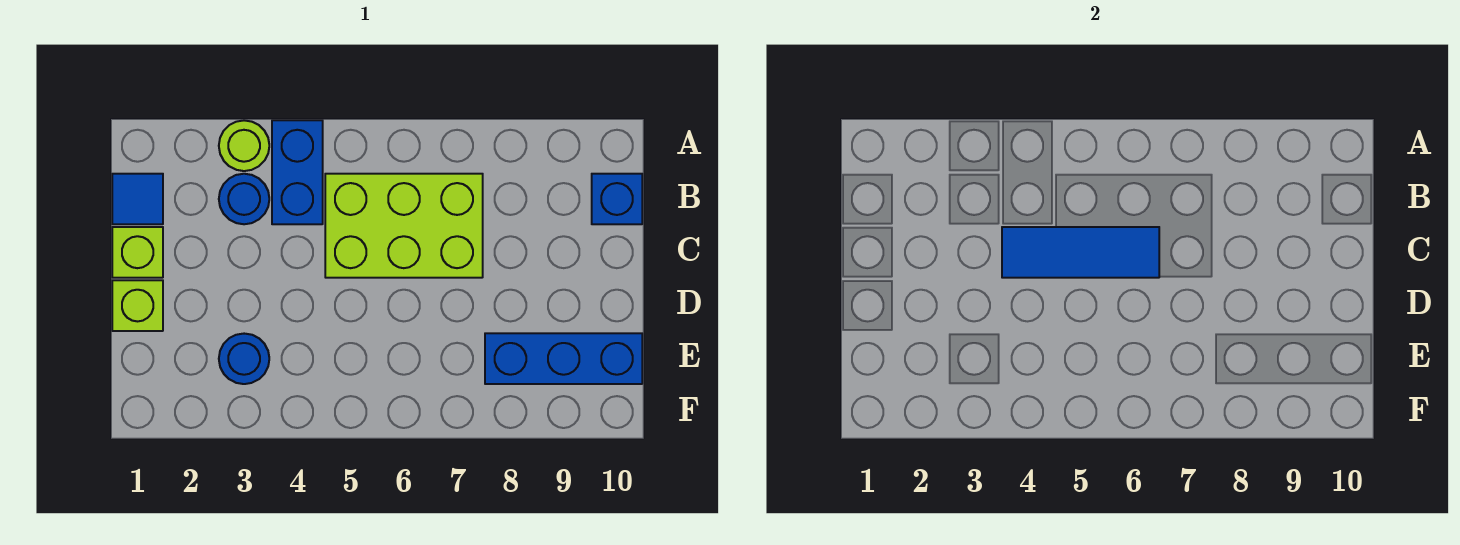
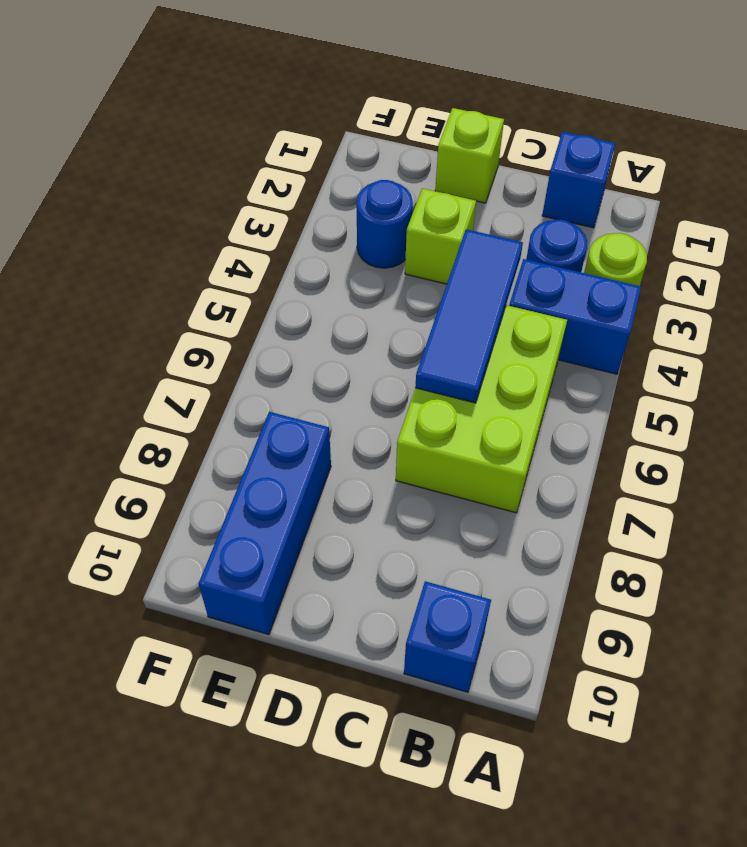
blue tile B1 level 1 -> blue brick B1 level 1
lime brick C1 level 1 -> lime brick D3 level 1

